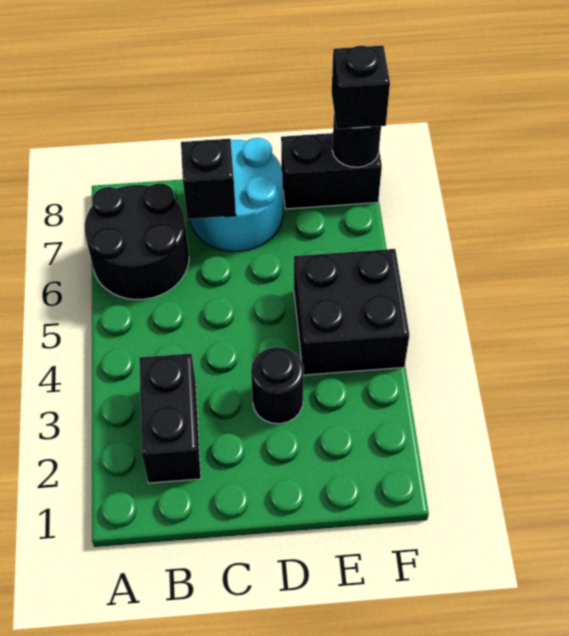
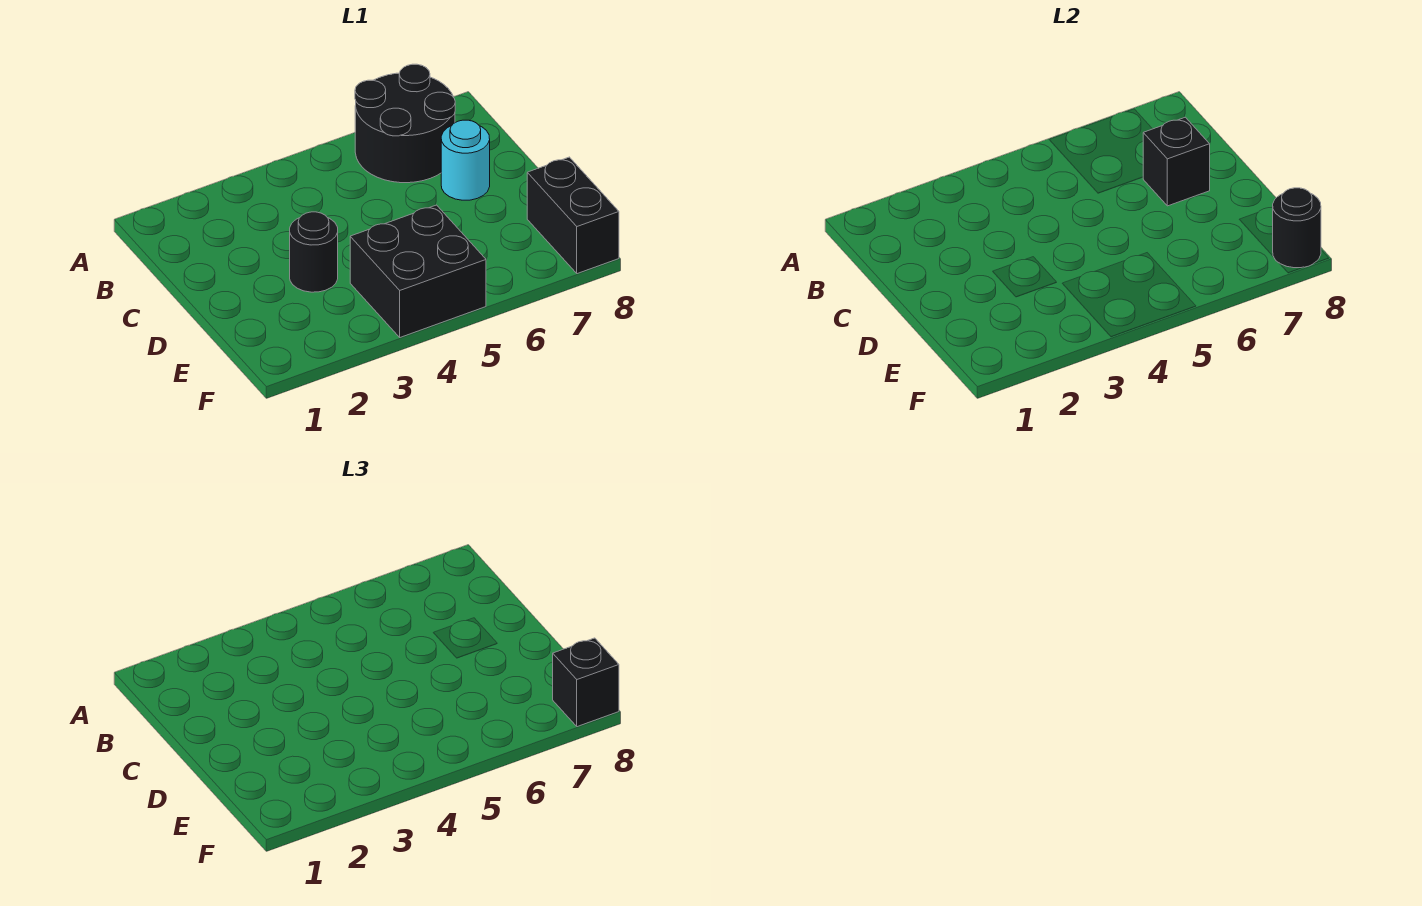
black brick B2:B3 level 1 -> none
cyan round brick C7:D8 level 1 -> cyan round brick C7 level 1

